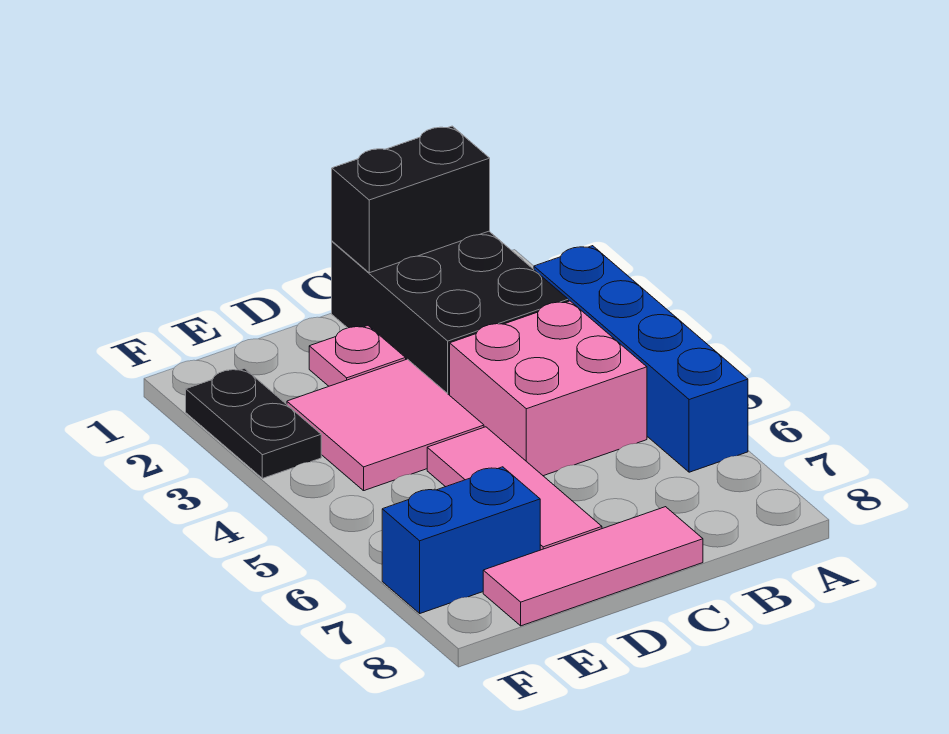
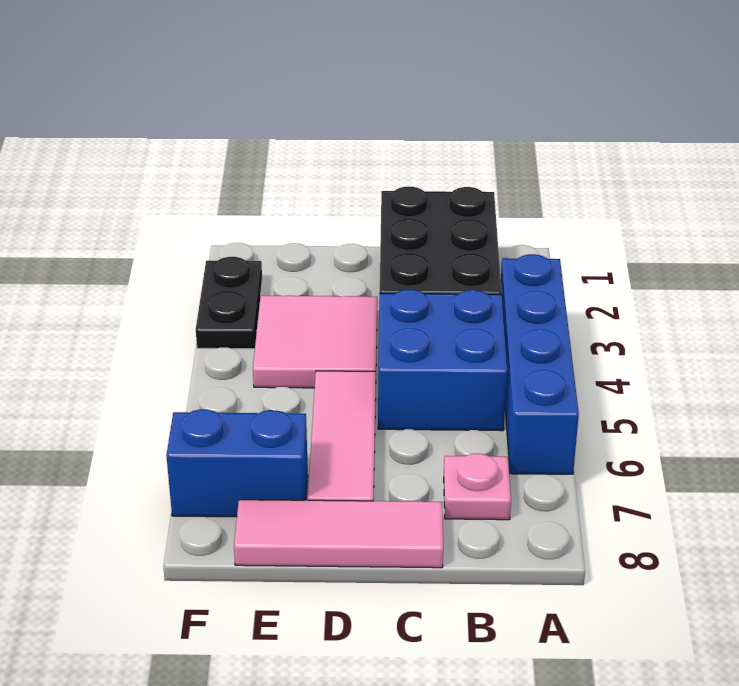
black brick B1:C1 level 2 -> none
pink brick B4:C5 level 1 -> blue brick B4:C5 level 1
pink plate D2 level 1 -> pink plate B7 level 1

